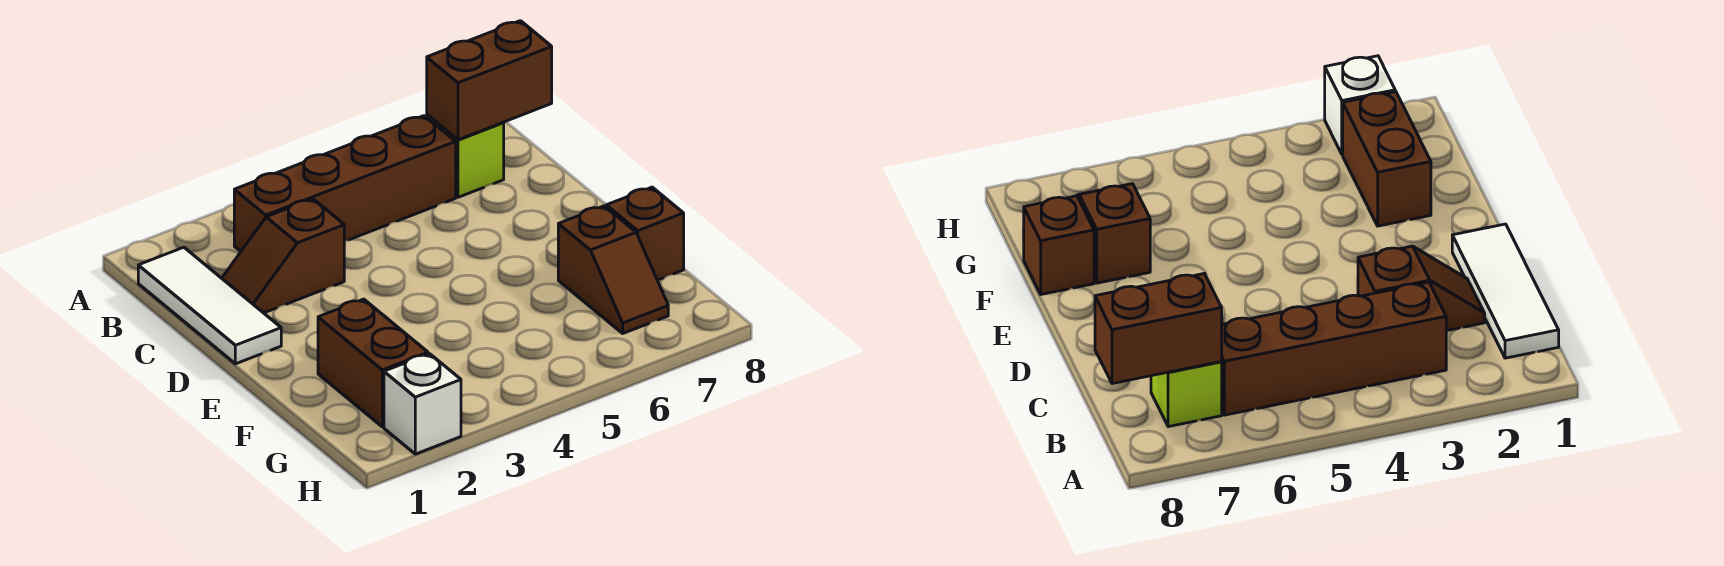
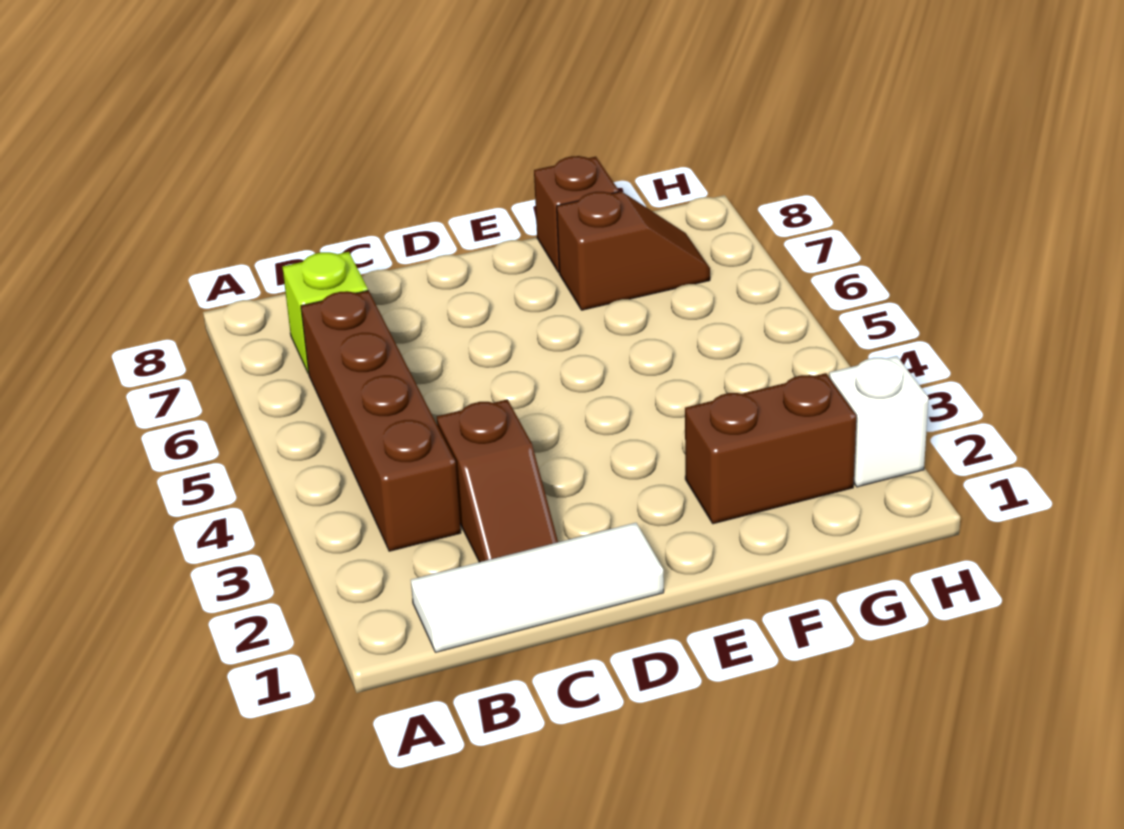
brown brick B7:B8 level 2 -> none

